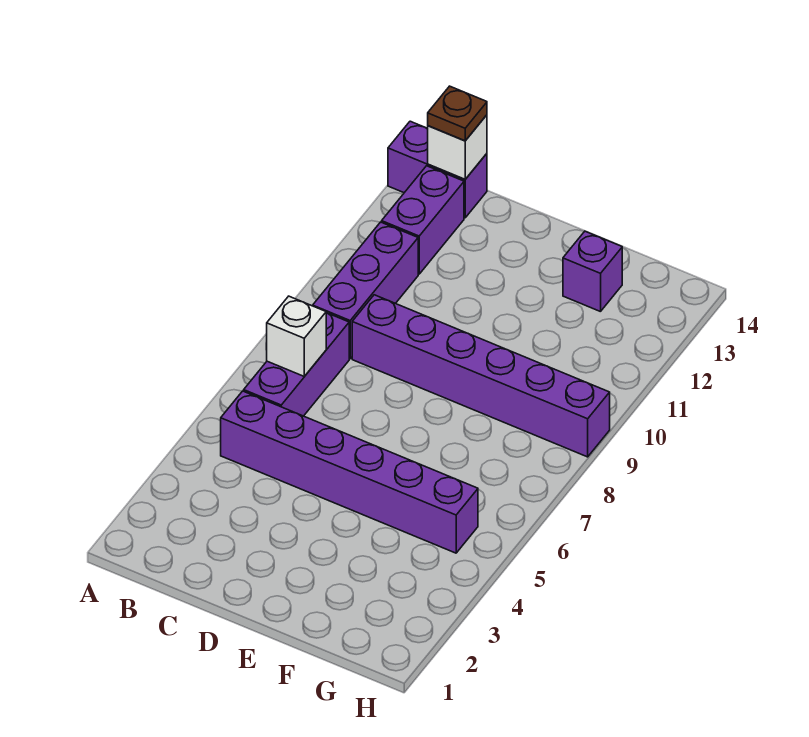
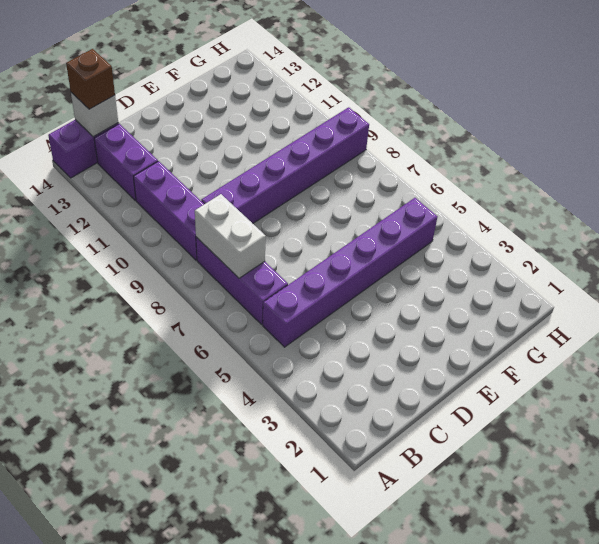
white brick B7 level 2 -> white brick B7:B8 level 2
brown plate B14 level 3 -> brown brick B14 level 3
purple brick F13 level 1 -> none

